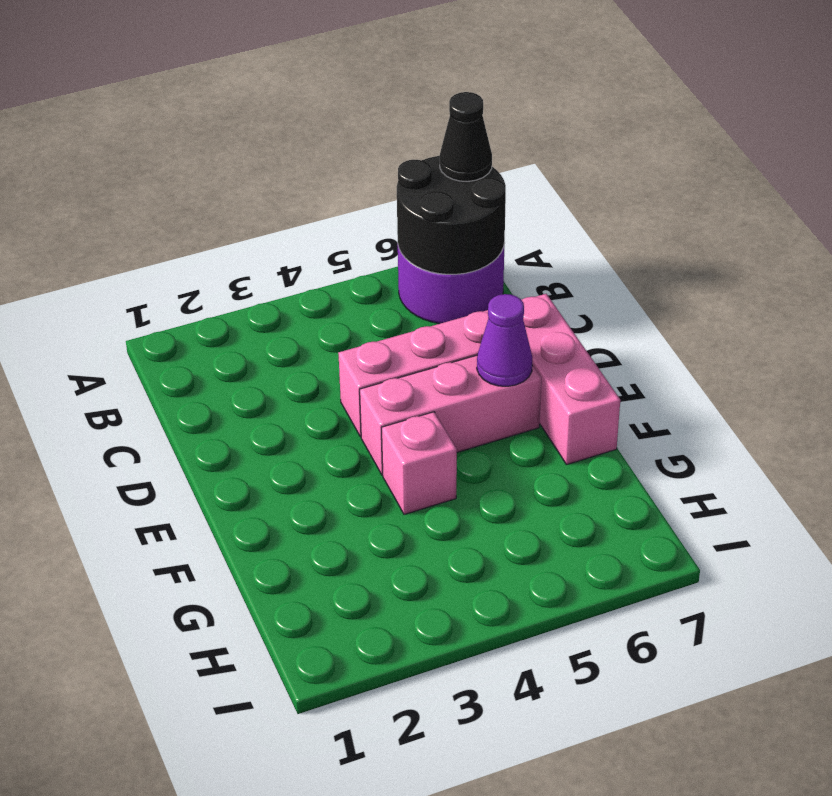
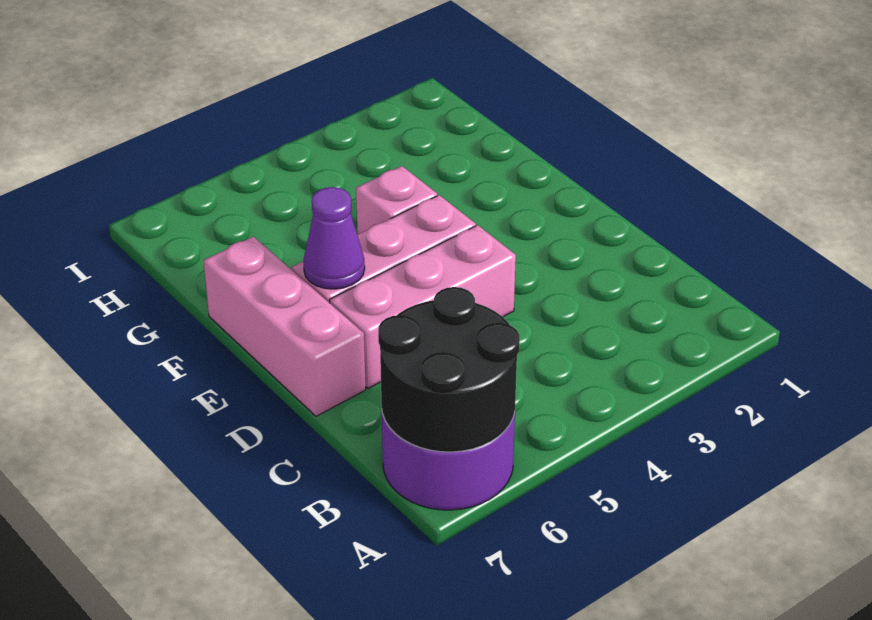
black cone A7 level 3 -> none

